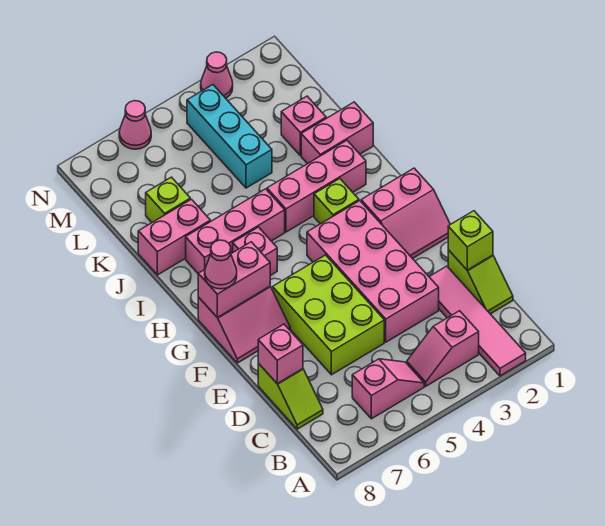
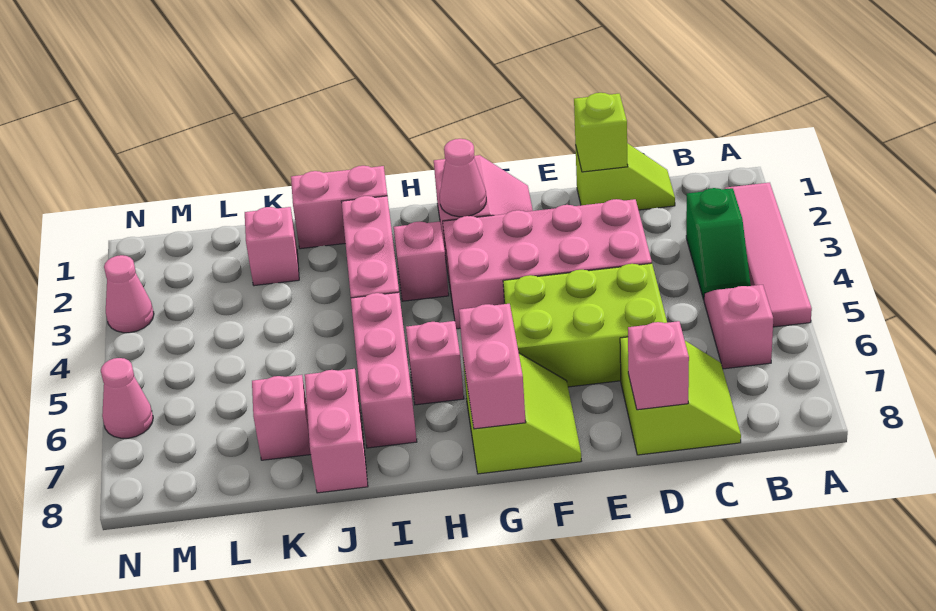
pink tile A2:D2 level 1 -> pink tile A2:A5 level 1
pink slope B3:B4 level 1 top 3 -> green slope B3:B4 level 1 top 3
lime slope C8:D8 level 1 top D -> lime slope C7:D8 level 1 top D
pink slope F7:G8 level 1 top G -> lime slope F7:G8 level 1 top G
pink cone G8 level 3 -> pink cone G2 level 2
lime brick H3 level 1 -> pink brick H3 level 1
pink brick J1:J2 level 1 -> pink brick I1:J1 level 1
cyan brick K4:M4 level 1 -> none
lime brick K7 level 1 -> pink brick K7 level 1

